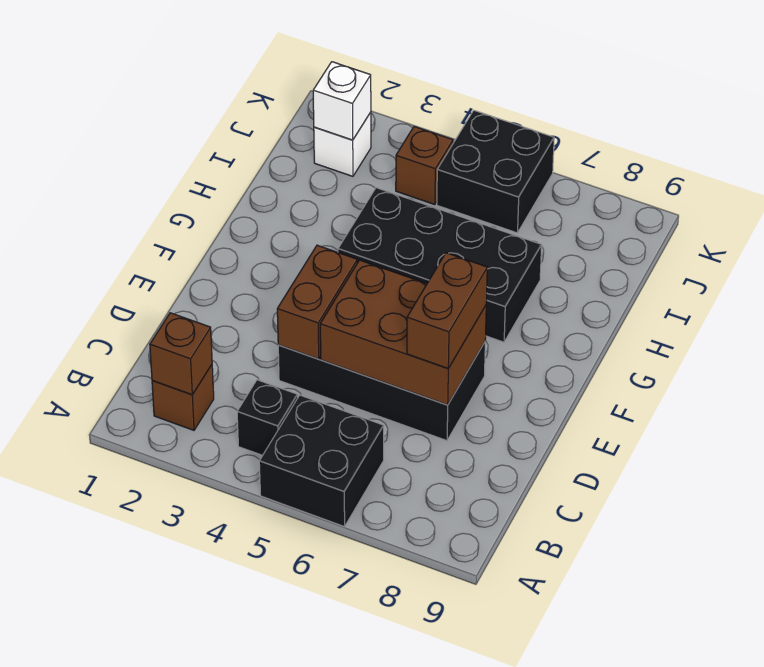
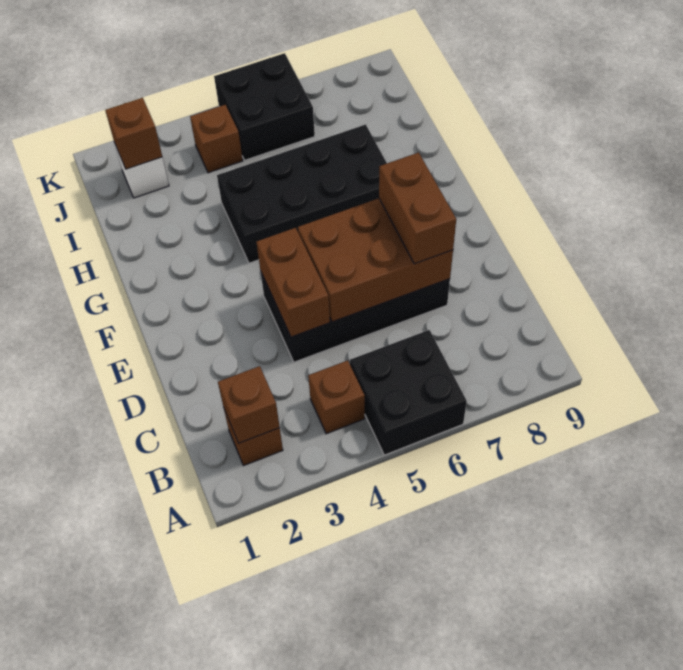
black brick B4 level 1 -> brown brick B4 level 1
white brick J2 level 2 -> brown brick J2 level 2

